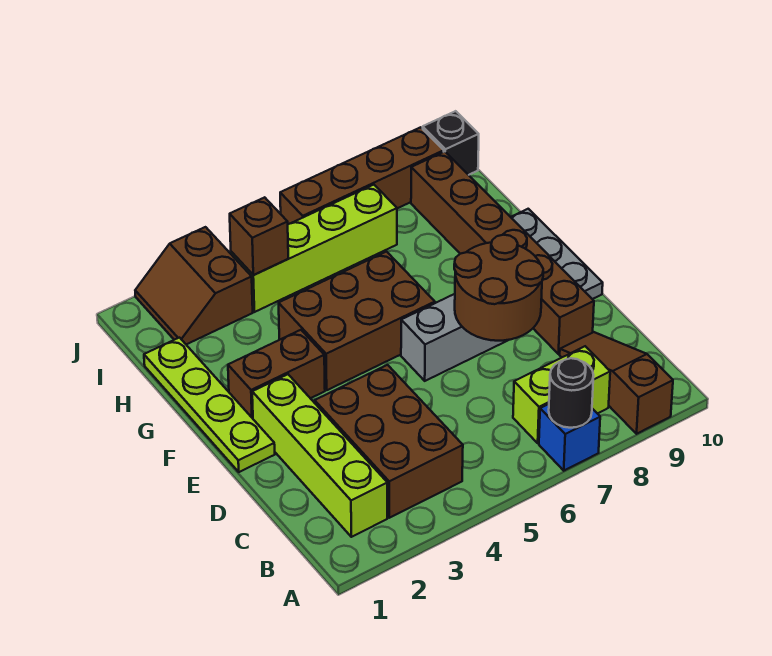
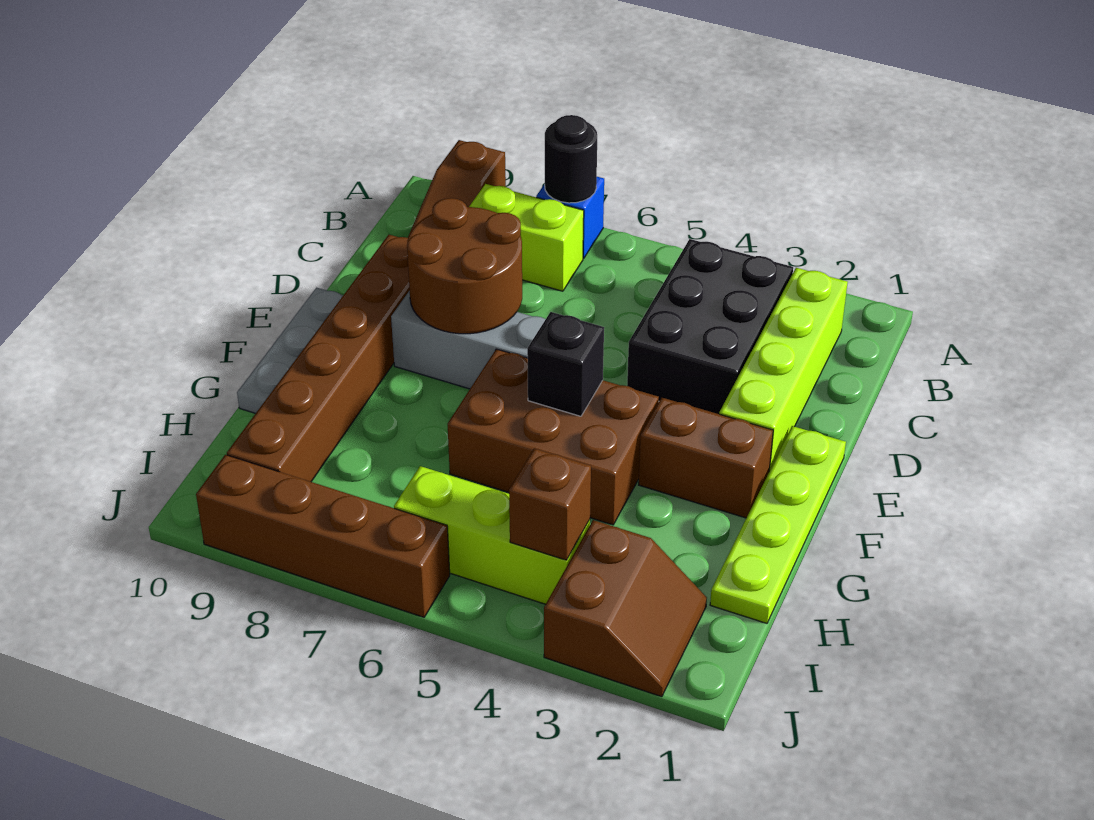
brown brick B3:D4 level 1 -> black brick B3:D4 level 1
lime brick I4:I7 level 1 -> lime brick I4:I6 level 1
black brick J10 level 1 -> black brick F5 level 2

